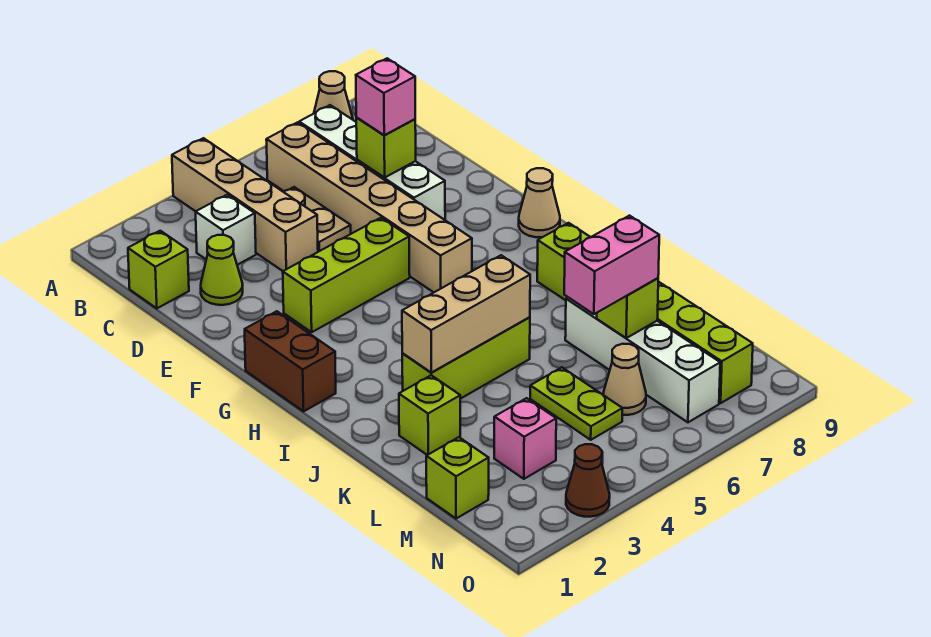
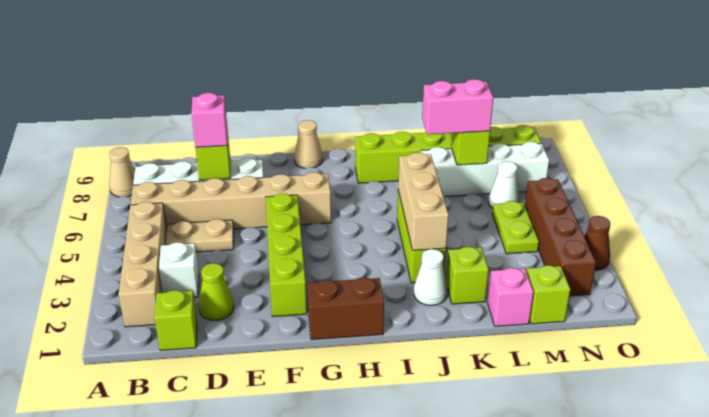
tan brick A4:D4 level 1 -> tan brick B2:B5 level 1
lime brick F3:F5 level 1 -> lime brick F2:F5 level 1
none -> white cone J2 level 1
lime plate L5:M5 level 1 -> lime plate M4:M5 level 1
pink brick L6:L7 level 3 -> pink brick K7:L7 level 3
pink brick M3 level 1 -> pink brick L1 level 1
tan cone M6 level 1 -> white cone M6 level 1
none -> brown brick N2:N5 level 1

